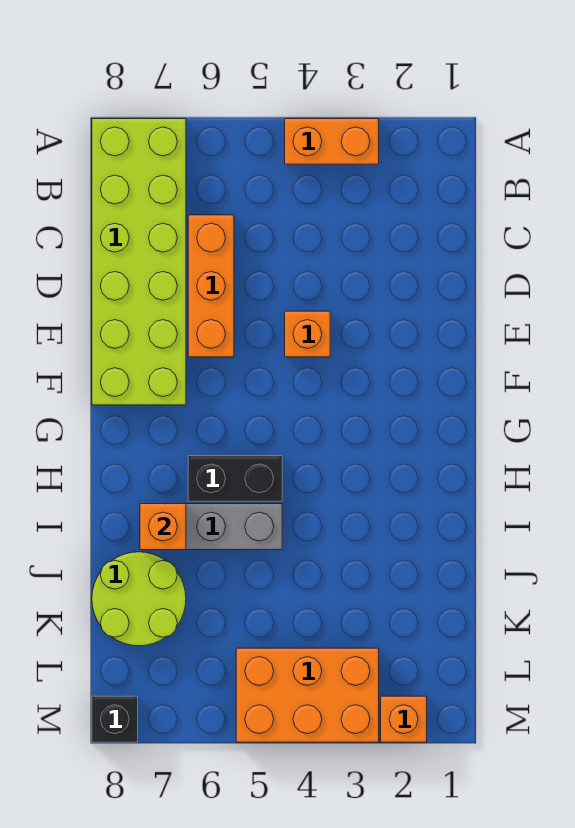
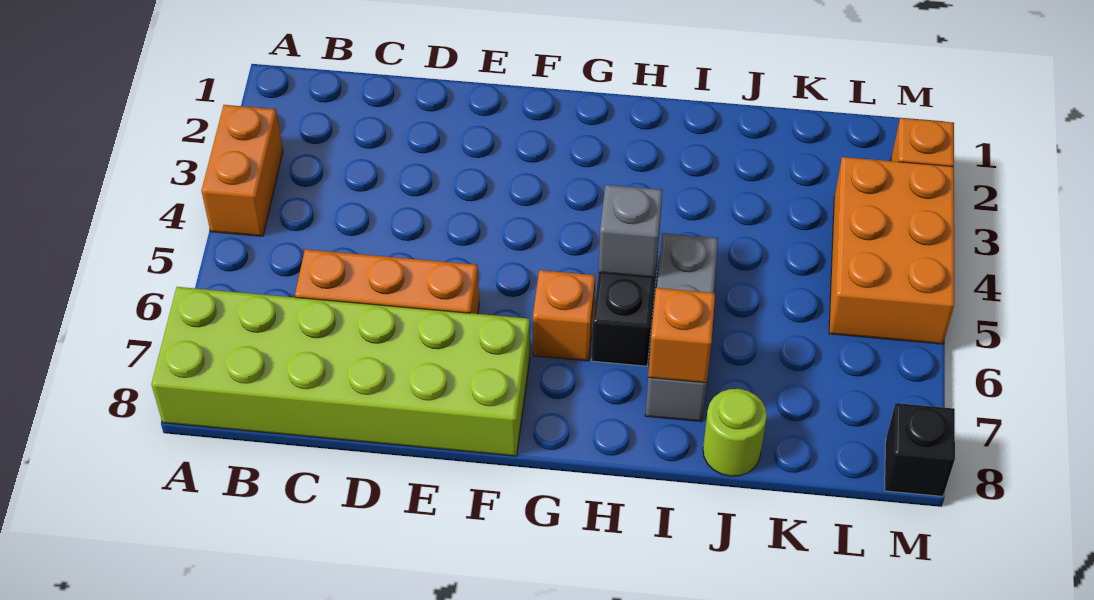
orange brick E4 level 1 -> orange brick G6 level 1
none -> grey brick H5 level 2
lime round brick J7:K8 level 1 -> lime round brick J8 level 1

